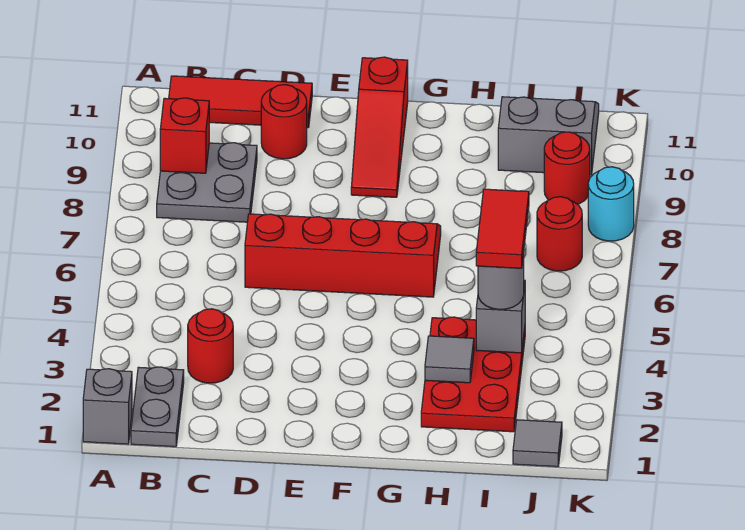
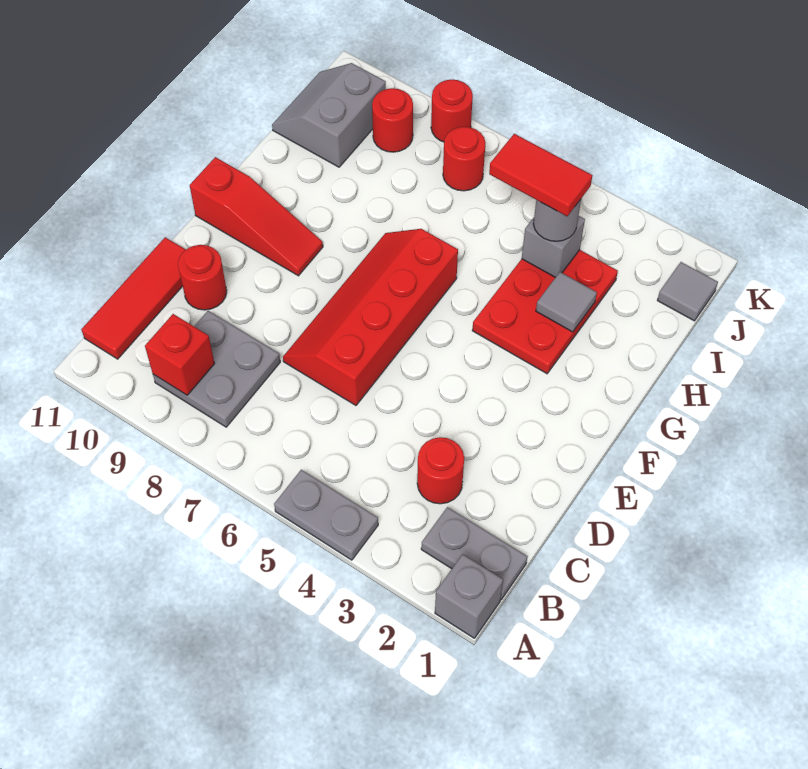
none -> grey plate A4:A5 level 1
red plate H2:I4 level 1 -> red plate G3:I4 level 1
cyan round brick K8 level 1 -> red round brick K8 level 1

